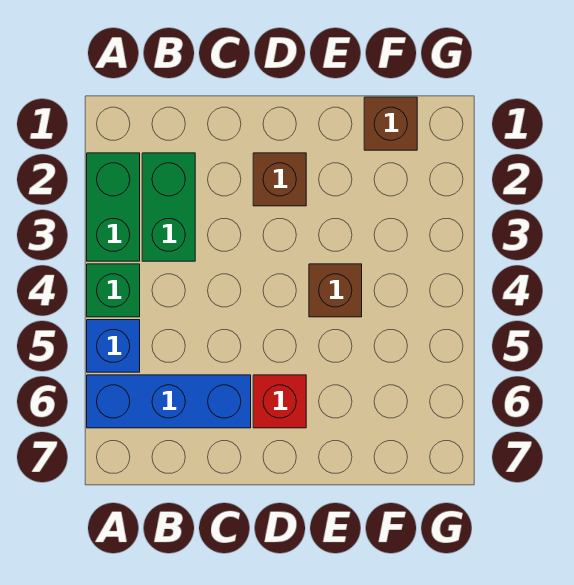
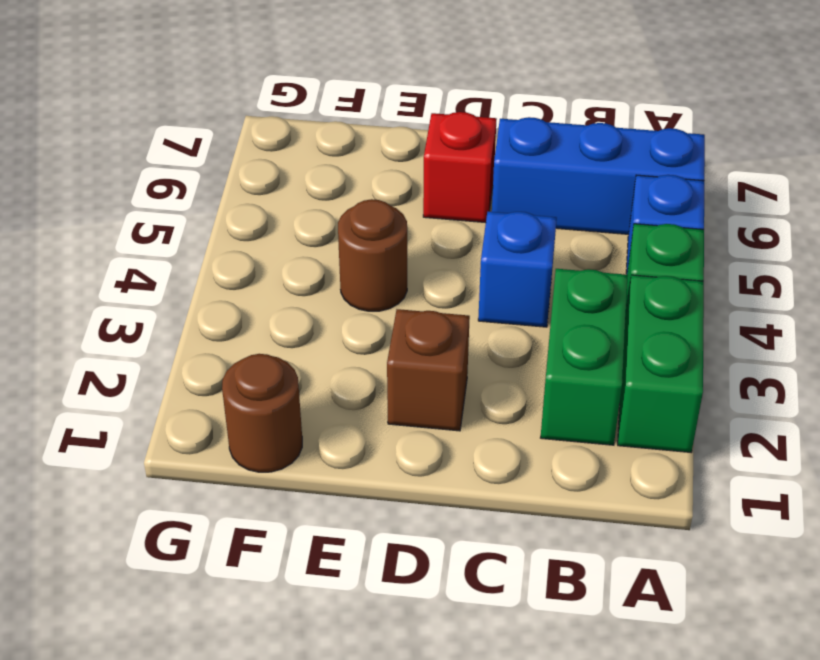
none -> blue brick C4 level 1
brown brick E4 level 1 -> brown round brick E4 level 1
brown brick F1 level 1 -> brown round brick F1 level 1

